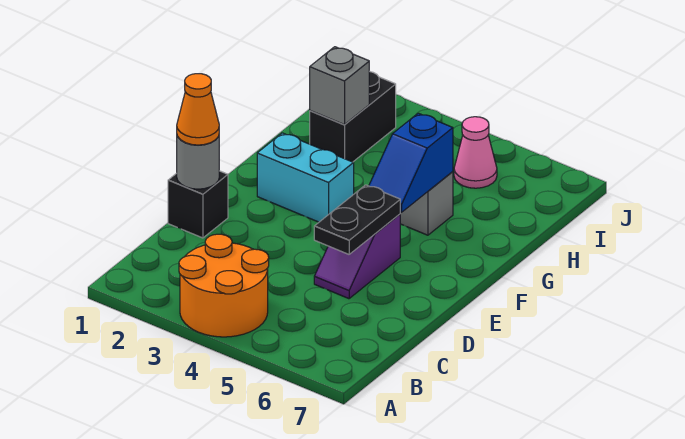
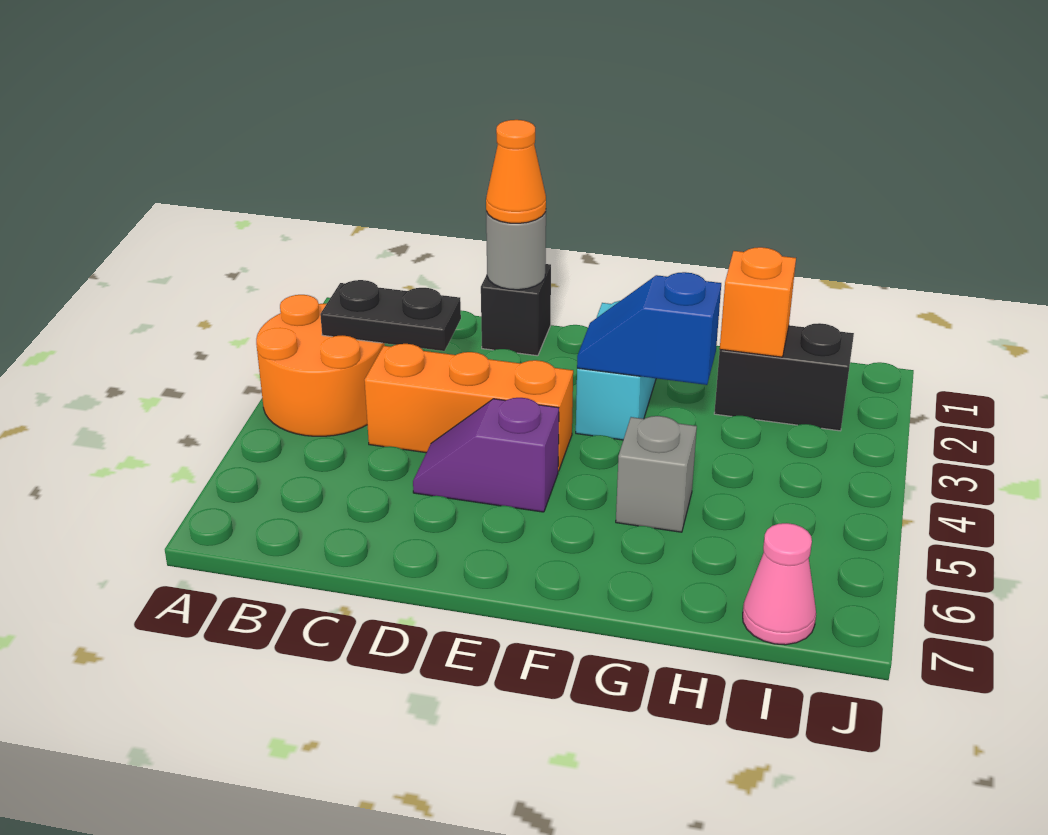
none -> orange brick C4:E4 level 1
black plate D5:E5 level 2 -> black plate B3:C3 level 2
blue slope F5:G5 level 2 top G -> blue slope F3:G3 level 2 top G
grey brick H2 level 2 -> orange brick H2 level 2
pink cone I5 level 1 -> pink cone I7 level 1

